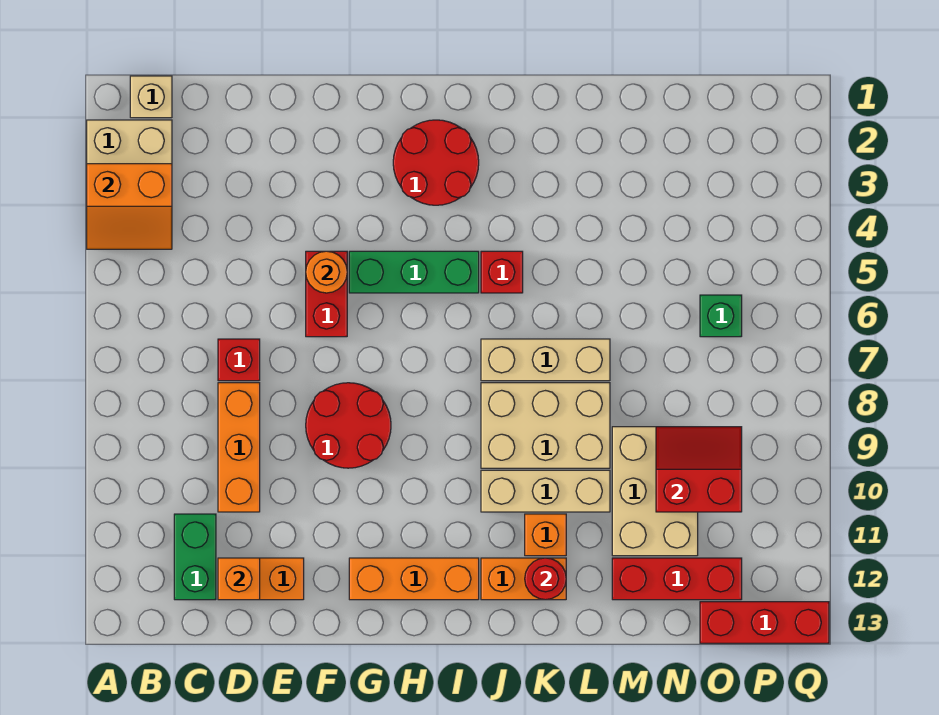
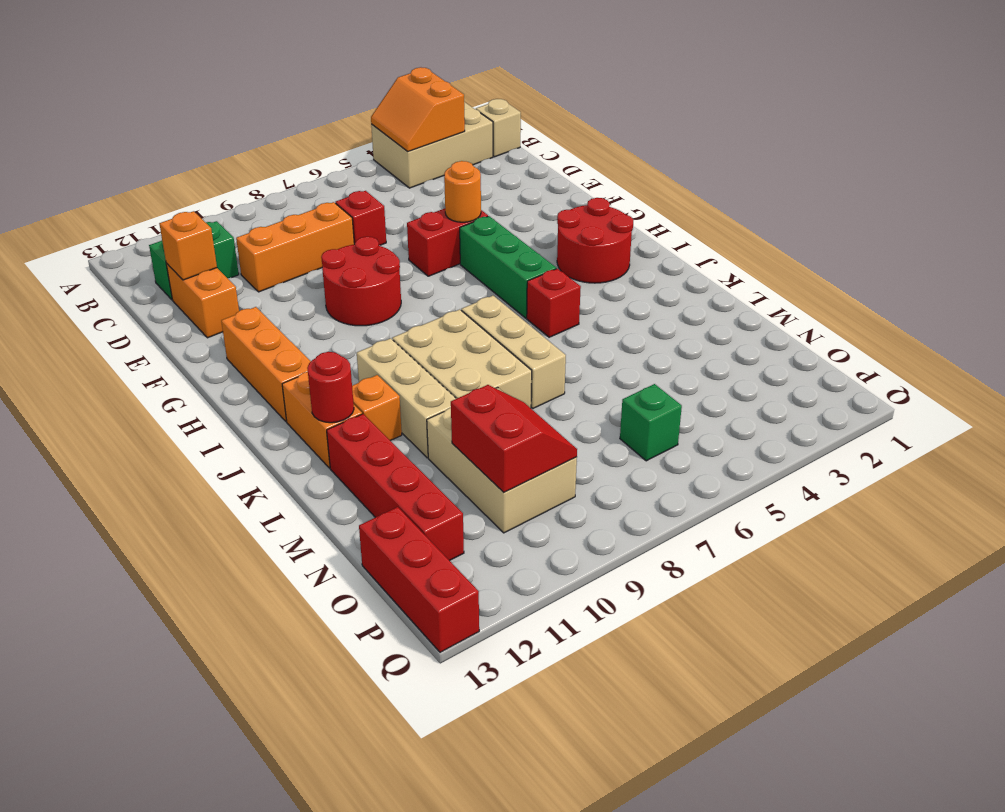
tan brick M9:N11 level 1 -> tan brick M9:O10 level 1
red brick M12:O12 level 1 -> red brick L12:O12 level 1

